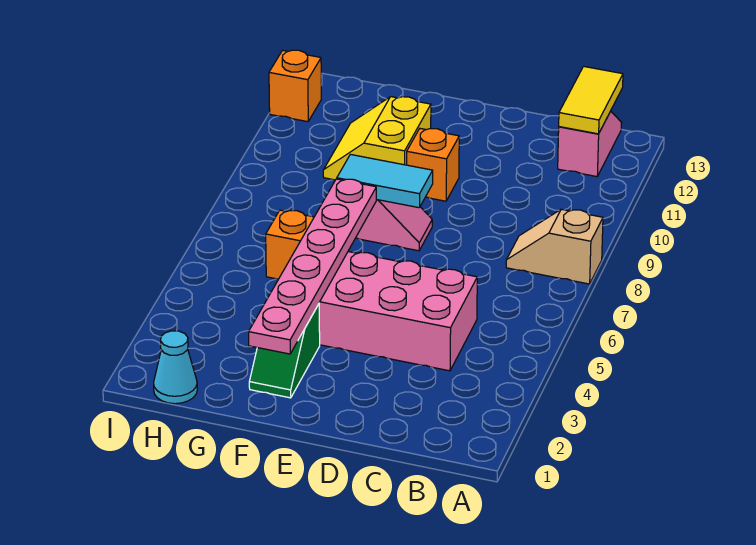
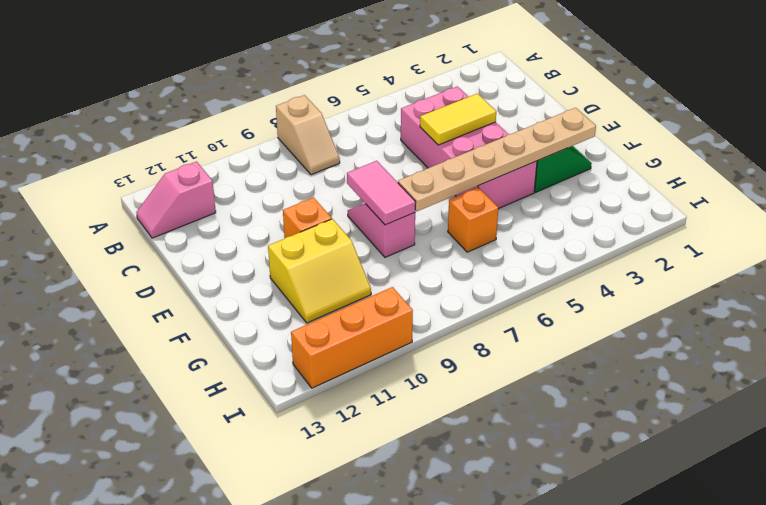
yellow tile B12:B13 level 2 -> yellow tile D4:D5 level 2
cyan tile E8:F8 level 2 -> pink tile E8:F8 level 2
pink plate F2:F7 level 2 -> tan plate F2:F7 level 2
cyan cone H1 level 1 -> none
orange brick I12 level 1 -> orange brick I10:I12 level 1

